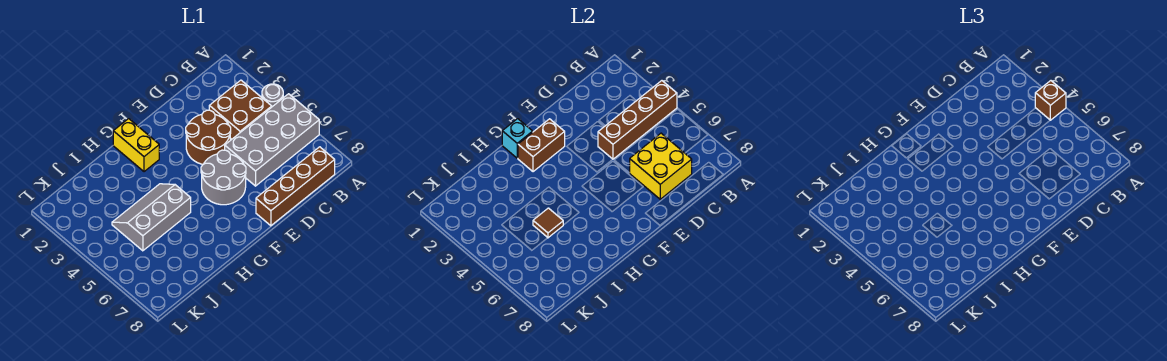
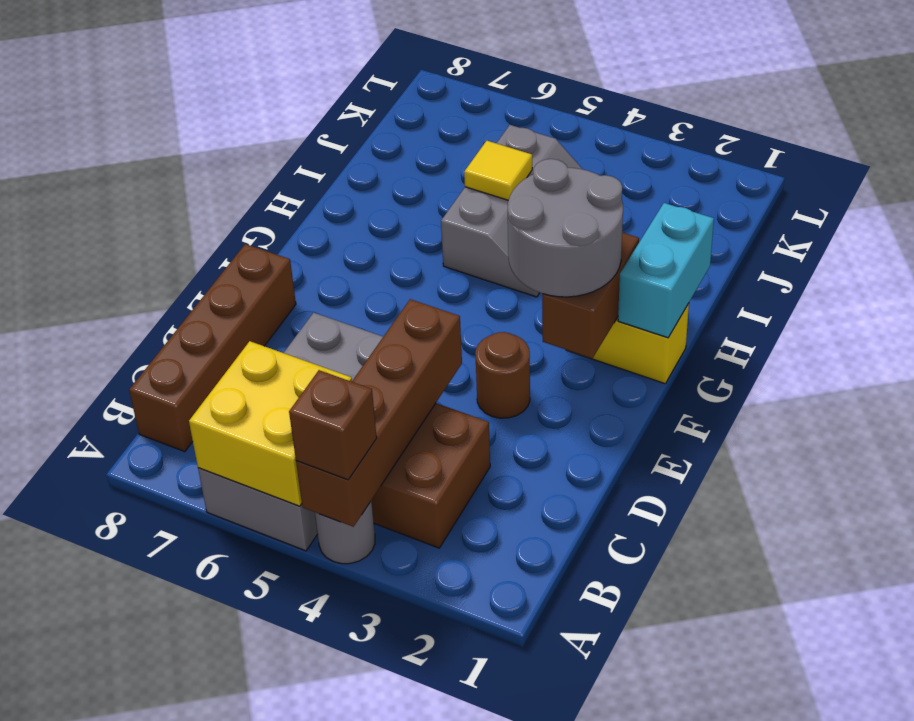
yellow brick C6:D7 level 2 -> yellow brick A5:B6 level 2
brown round brick D3:E4 level 1 -> brown round brick E3 level 1
grey round brick E5:F6 level 1 -> grey round brick F2:G3 level 3
cyan brick G1 level 2 -> cyan brick G1:H1 level 2
brown tile I5 level 2 -> yellow tile I5 level 2

